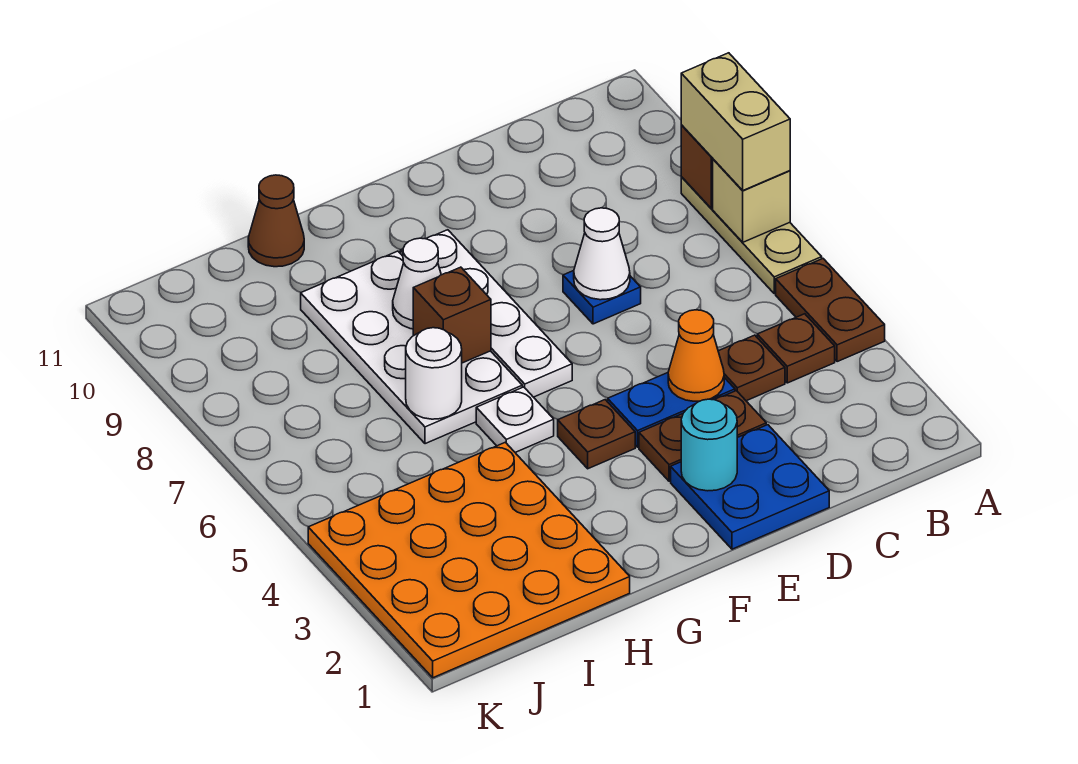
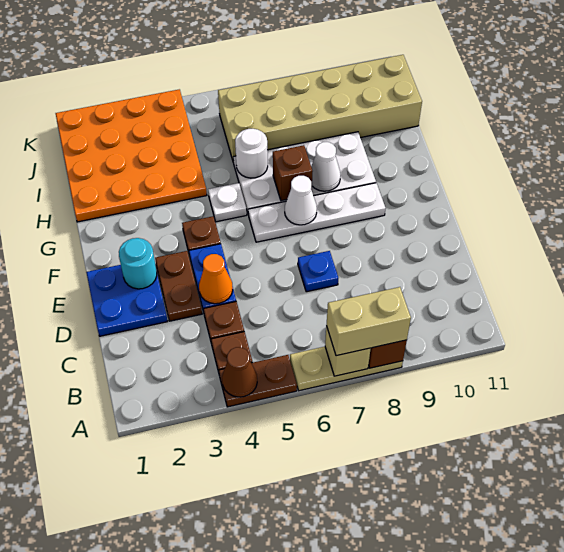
white cone D7 level 2 -> white cone F7 level 2
brown cone H11 level 1 -> brown cone A4 level 2
none -> tan brick I6:J11 level 1

